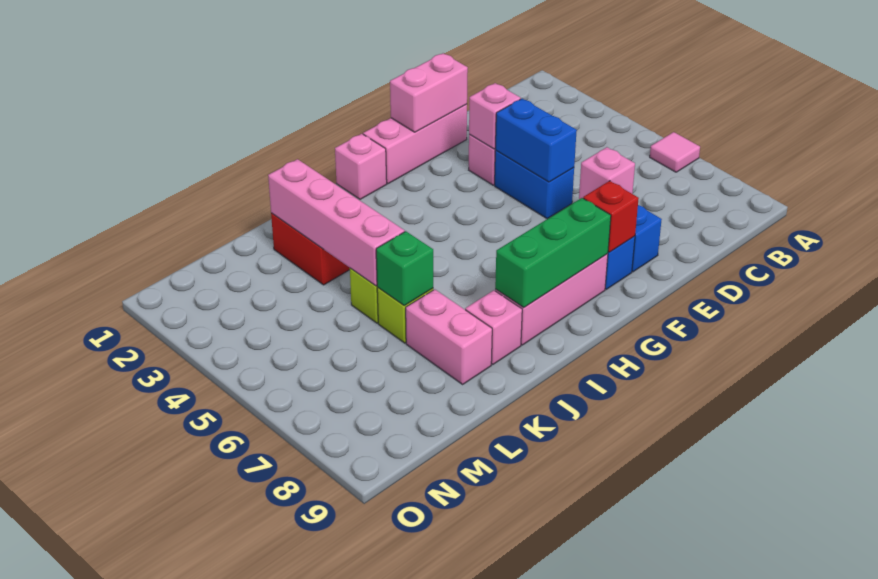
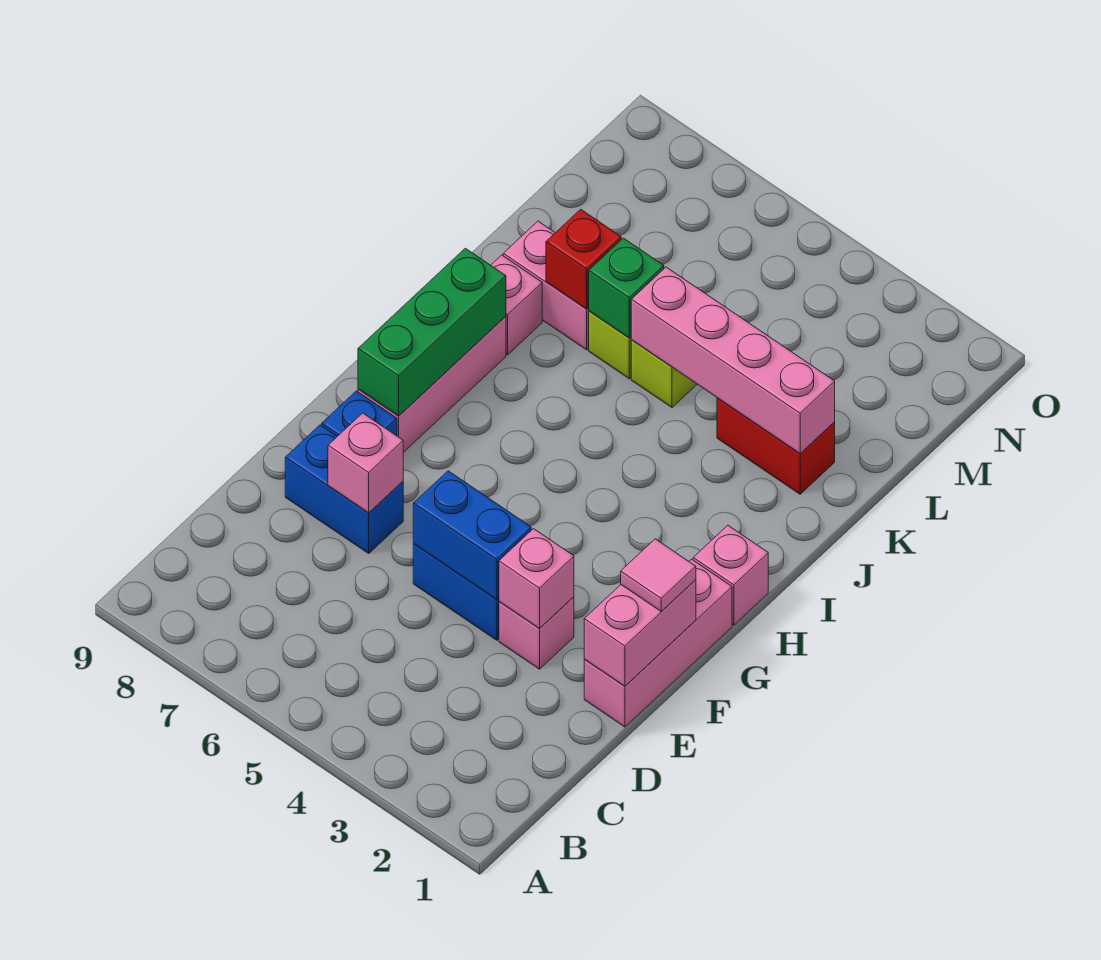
pink tile A6 level 1 -> pink tile F1 level 3
red brick F8 level 2 -> red brick K7 level 2

